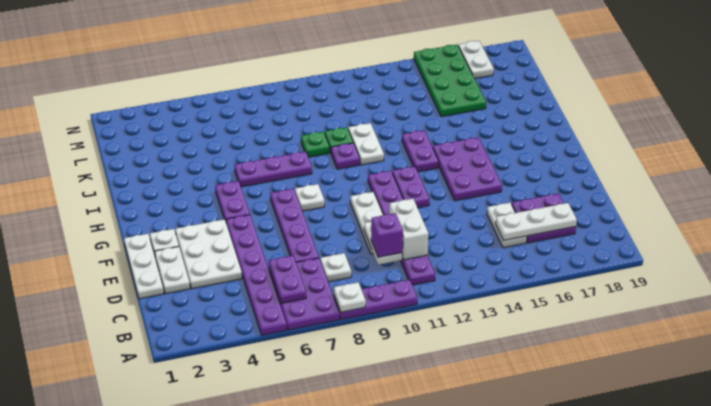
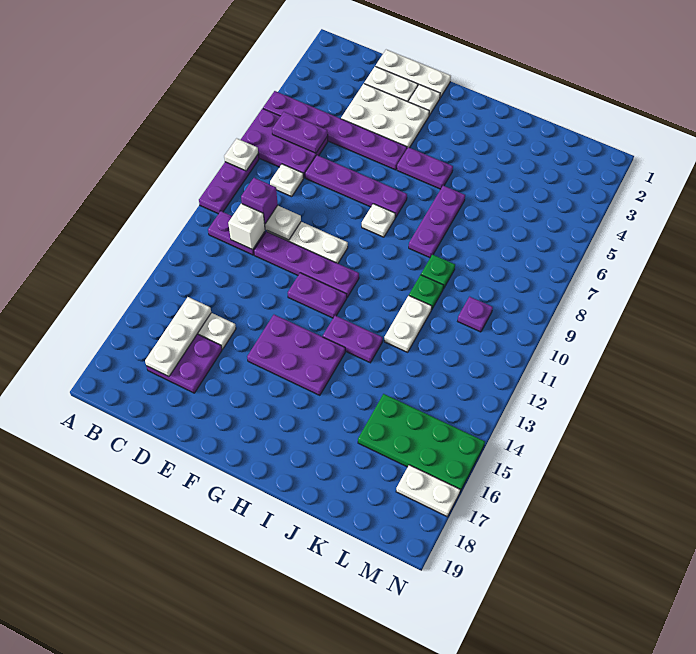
white brick C11:D11 level 2 -> white brick C11 level 2
purple plate I10 level 1 -> purple plate L10 level 1
white plate I11:J11 level 1 -> white plate J11:J12 level 1

